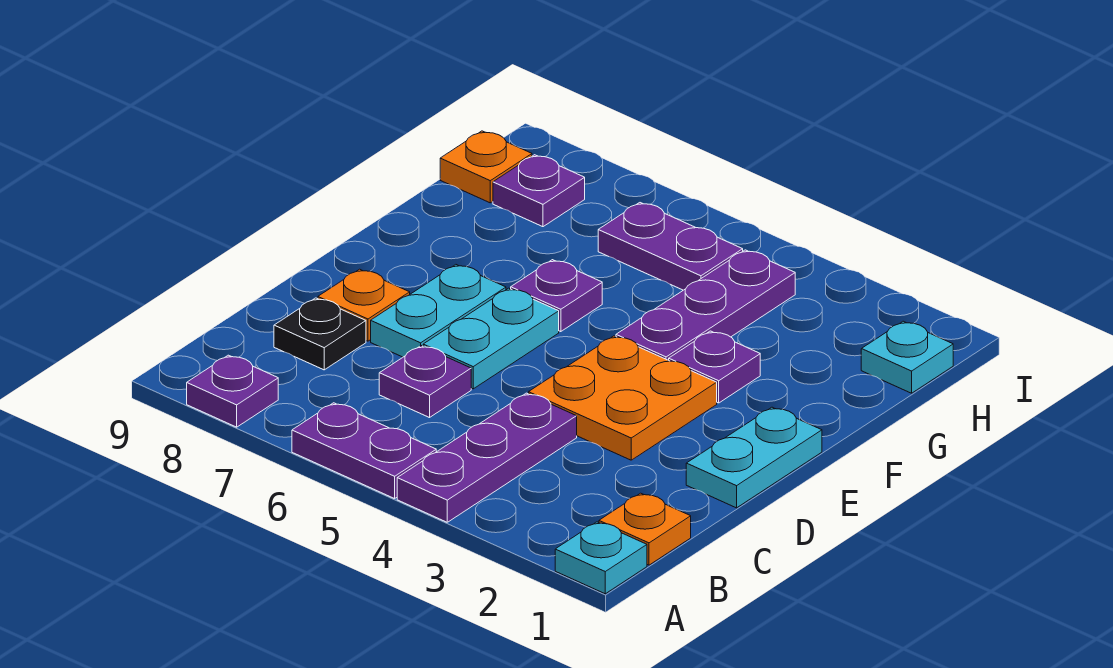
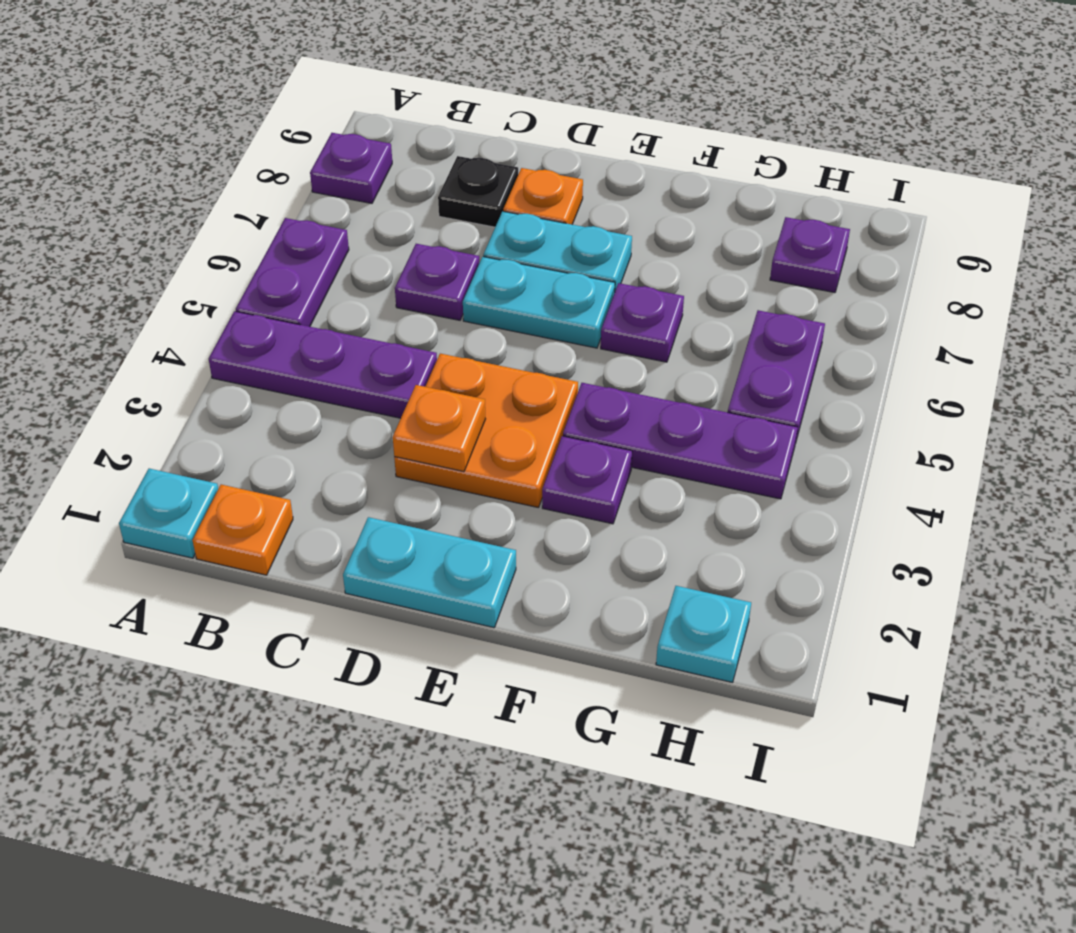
orange plate H9 level 1 -> orange plate D3 level 2

